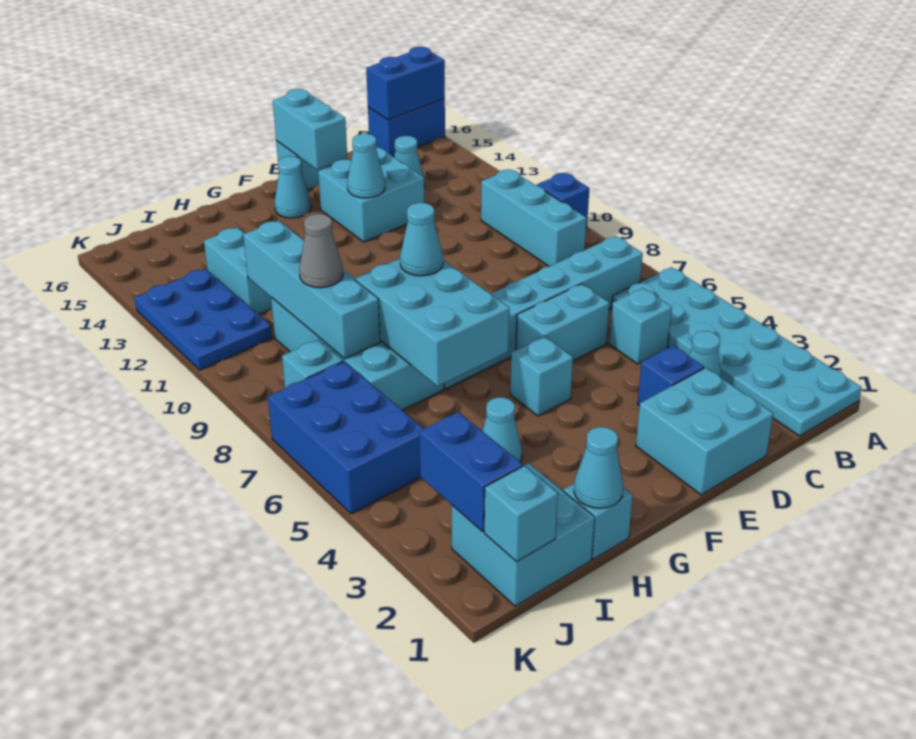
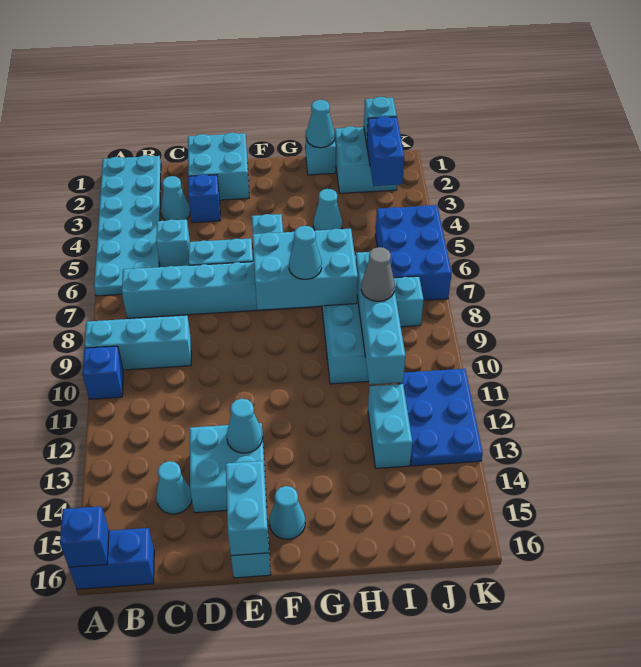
blue brick A16:B16 level 2 -> blue brick A16 level 2
cyan brick B9:B11 level 1 -> cyan brick A9:C9 level 1
cyan brick G6:H8 level 2 -> cyan brick F7:H8 level 2

